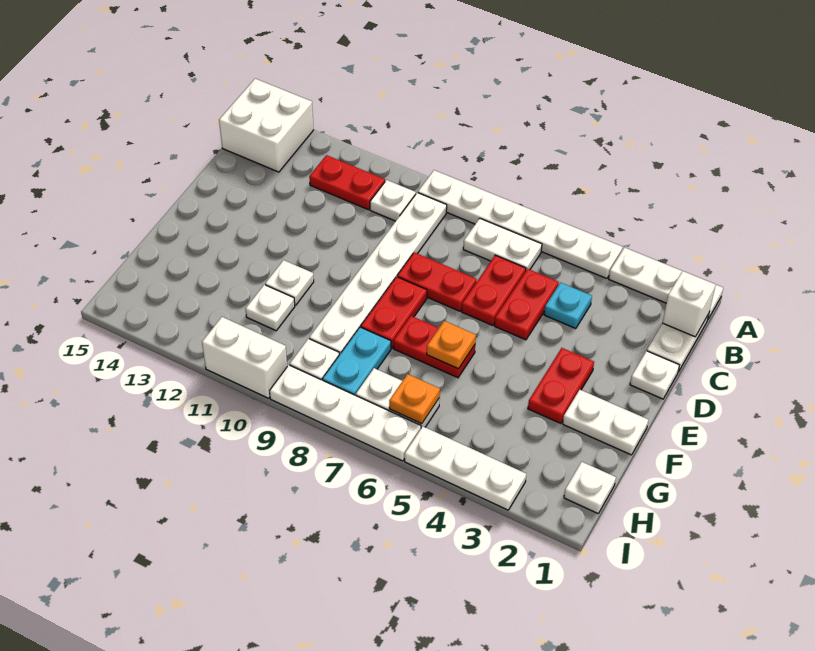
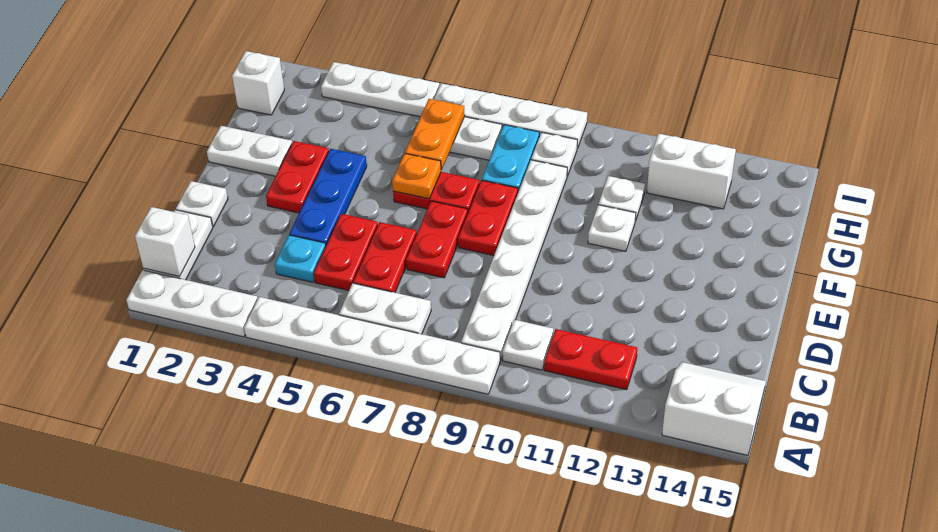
white brick A14:B15 level 1 -> white slope A14:B15 level 1 top A
none -> blue plate D4:F4 level 1
red plate D7:D8 level 1 -> red plate D7:E7 level 1
white plate H1 level 1 -> white brick H1 level 1
orange plate H6 level 2 -> orange plate G6:H6 level 2
white brick I10:I11 level 1 -> white brick H12:H13 level 1

